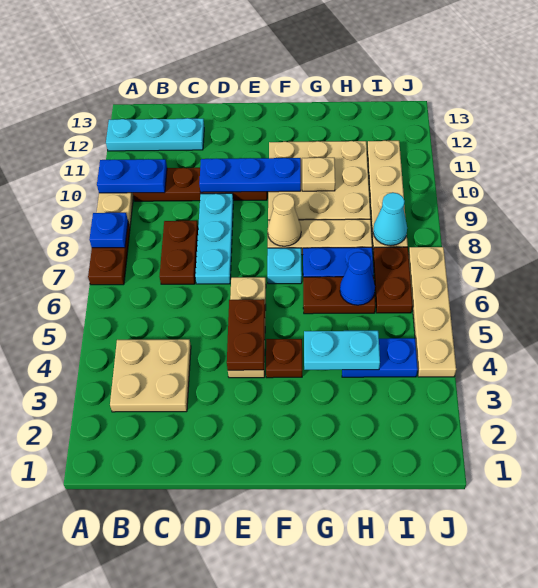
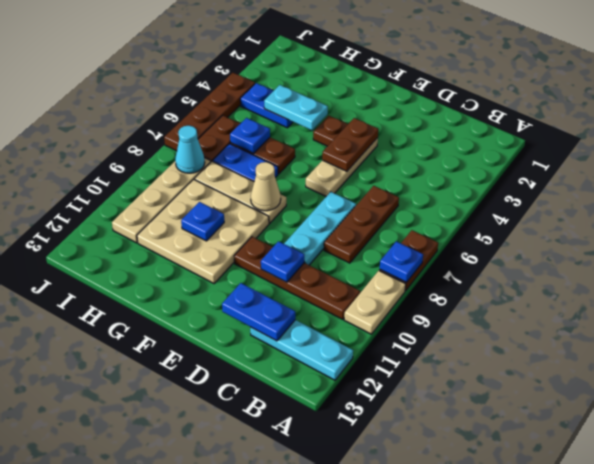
blue plate A10:B10 level 2 -> blue plate C12:D12 level 2
tan plate B3:C4 level 1 -> none
brown plate C7:C8 level 1 -> brown plate C6:C8 level 1
blue plate D10:F10 level 2 -> blue plate D10 level 2
cyan plate F7 level 1 -> none
tan plate G10 level 2 -> blue plate G10 level 2
blue cone H6 level 2 -> blue plate H6 level 2
tan plate J4:J7 level 1 -> brown plate J4:J7 level 1

